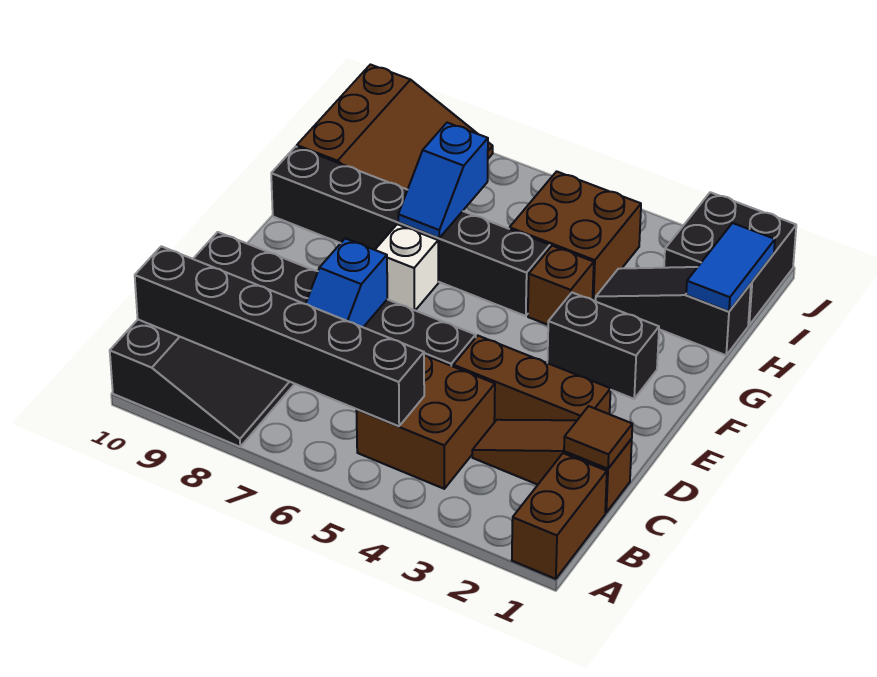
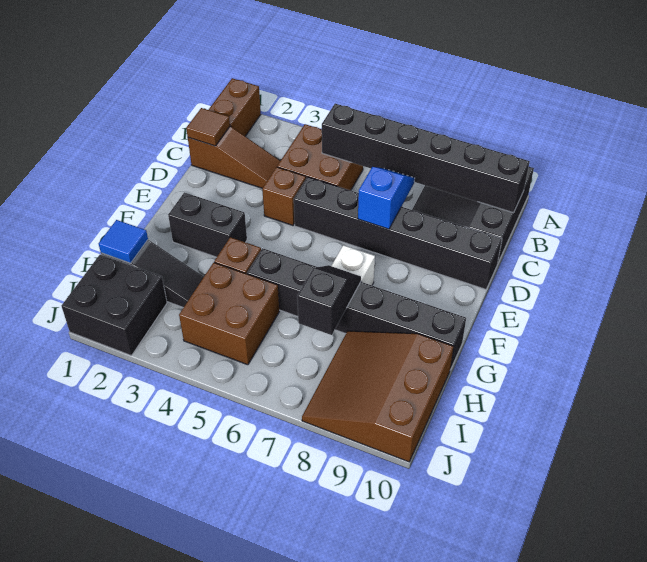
brown brick D2:D4 level 1 -> brown brick D4 level 1
blue slope G7:H7 level 2 top H -> black slope G7:H7 level 2 top H
blue tile H1:I1 level 2 -> blue tile H1 level 2

